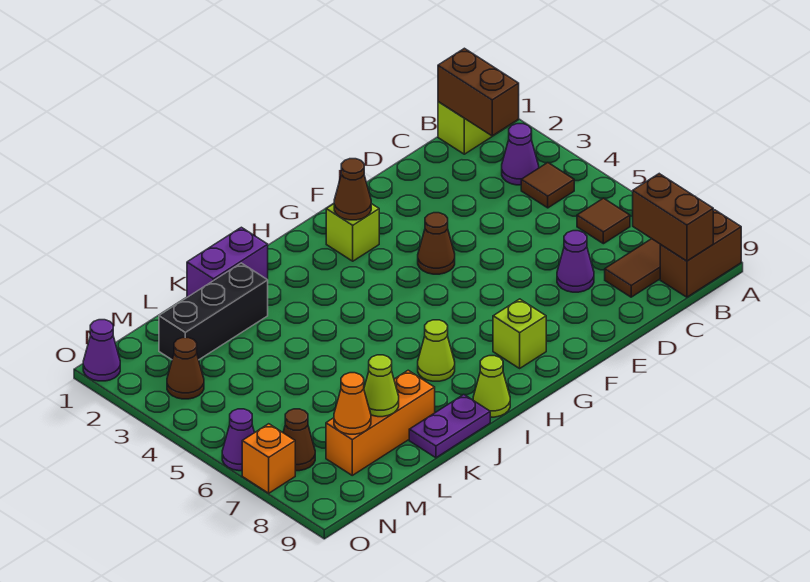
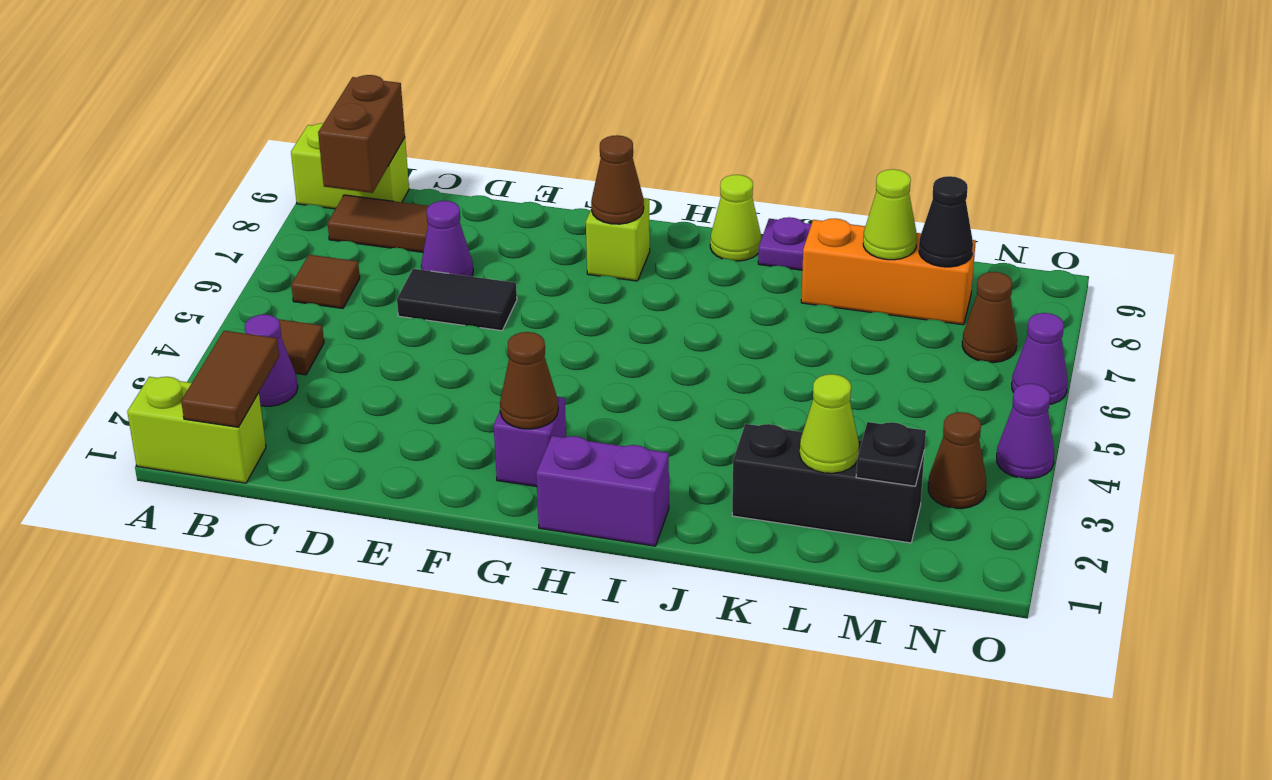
brown brick A9:B9 level 1 -> lime brick A9:B9 level 1
brown brick B1:B2 level 2 -> brown tile B1:B2 level 2
none -> black tile D6:E6 level 1
brown cone F4 level 1 -> brown cone G8 level 2
lime brick G2 level 1 -> purple brick G2 level 1
lime cone I7 level 1 -> lime cone L2 level 2
purple brick J1:K1 level 1 -> purple brick H1:I1 level 1
none -> black plate M2 level 2
orange cone M8 level 2 -> black cone M8 level 2
purple cone O1 level 1 -> purple cone O4 level 1
orange brick O7 level 1 -> none

